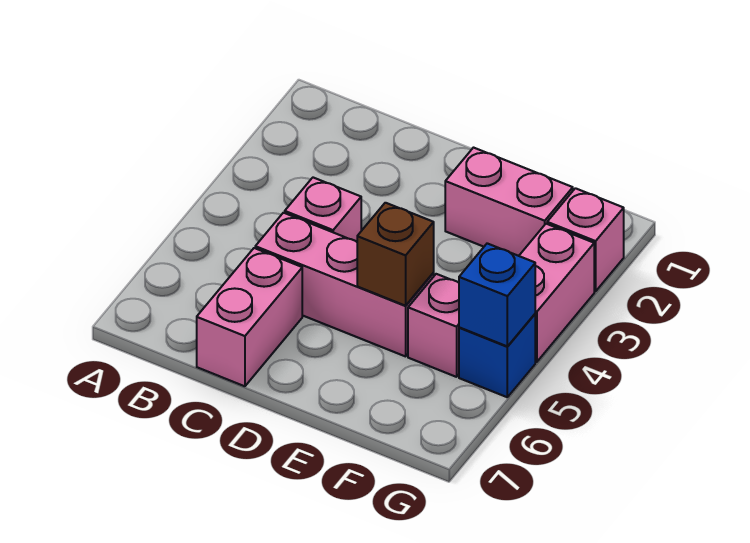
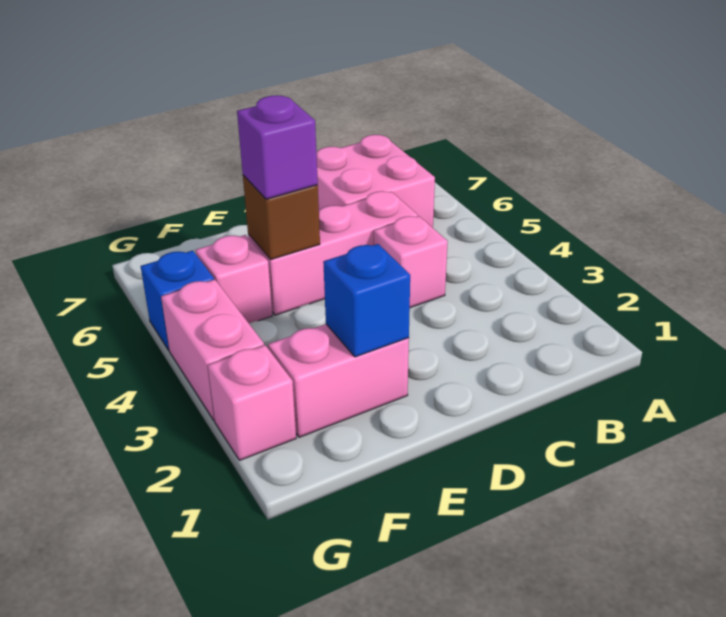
pink brick C6:C7 level 1 -> pink brick B6:C7 level 1
none -> purple brick E5 level 3
blue brick G5 level 2 -> blue brick E2 level 2

